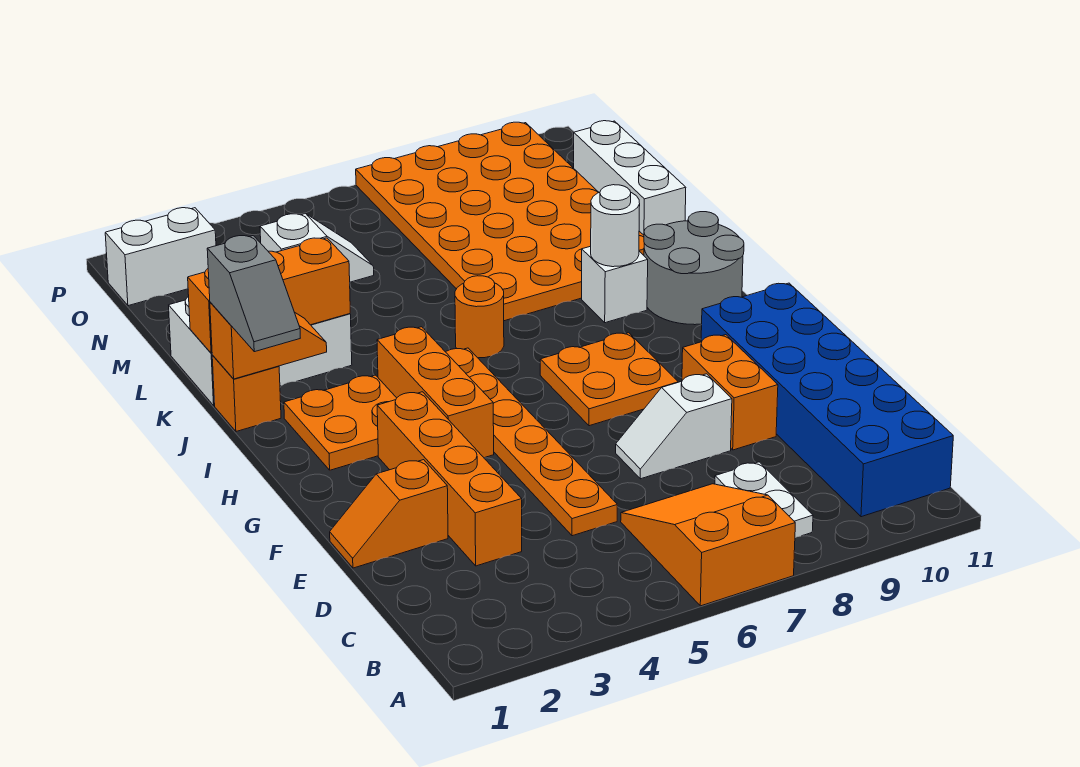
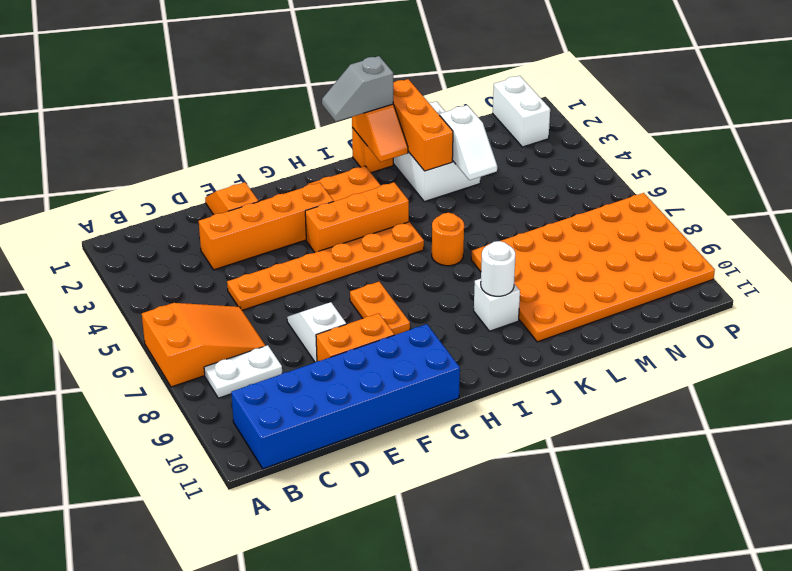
orange plate G7:H8 level 1 -> orange plate G7:G8 level 1
grey round brick I10:J11 level 1 -> none
white brick L11:N11 level 1 -> none

